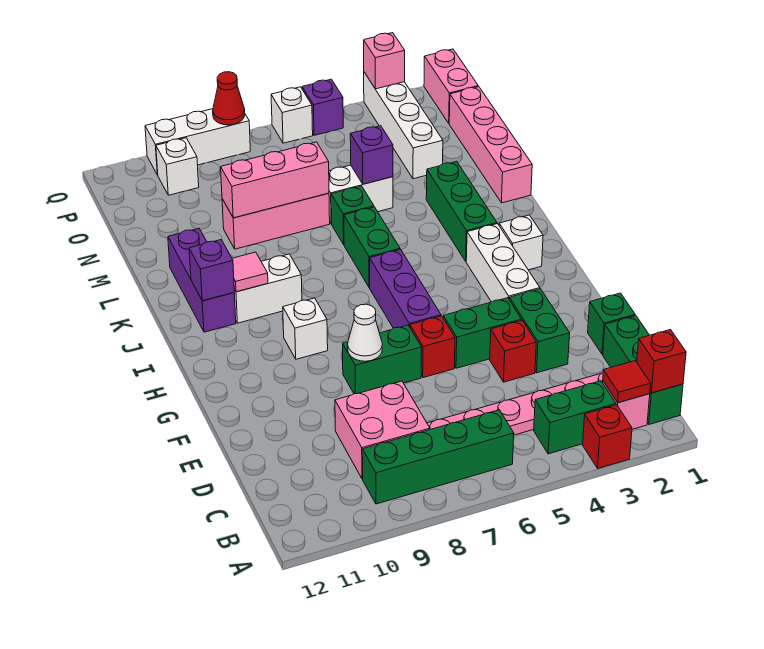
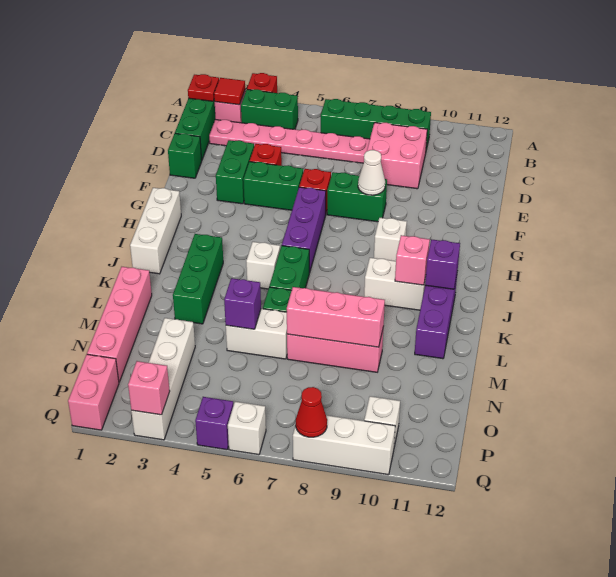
red brick B1 level 2 -> red plate B1 level 2
white brick G3:I3 level 1 -> white brick H1:J1 level 1
white brick I2 level 1 -> white brick J5 level 1
pink tile J10 level 2 -> pink brick J10 level 2

